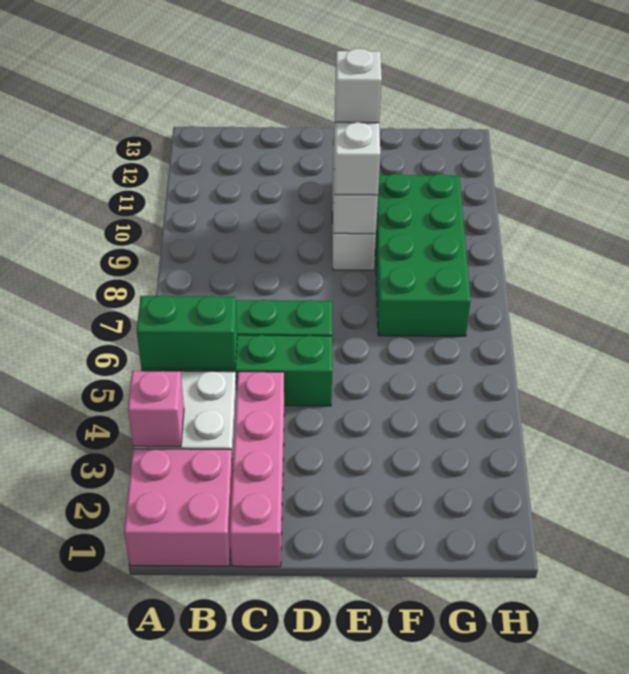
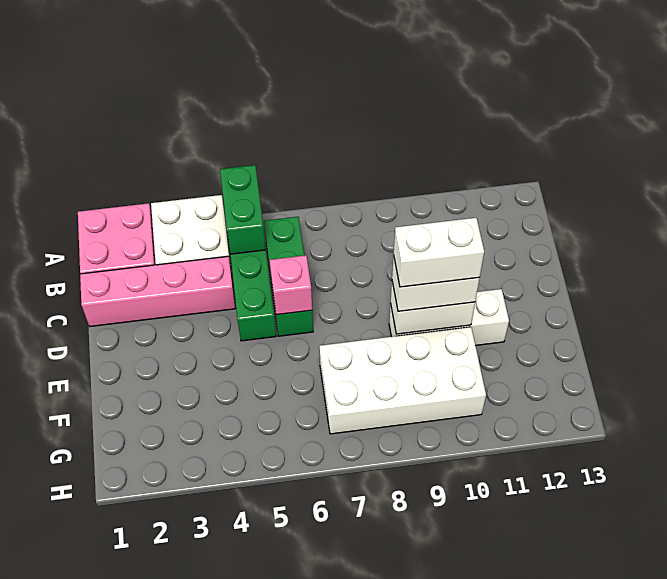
pink brick A3 level 2 -> pink brick D6 level 2
white brick E10 level 4 -> white brick E9:E10 level 4
green brick F7:G10 level 1 -> white brick F7:G10 level 1

